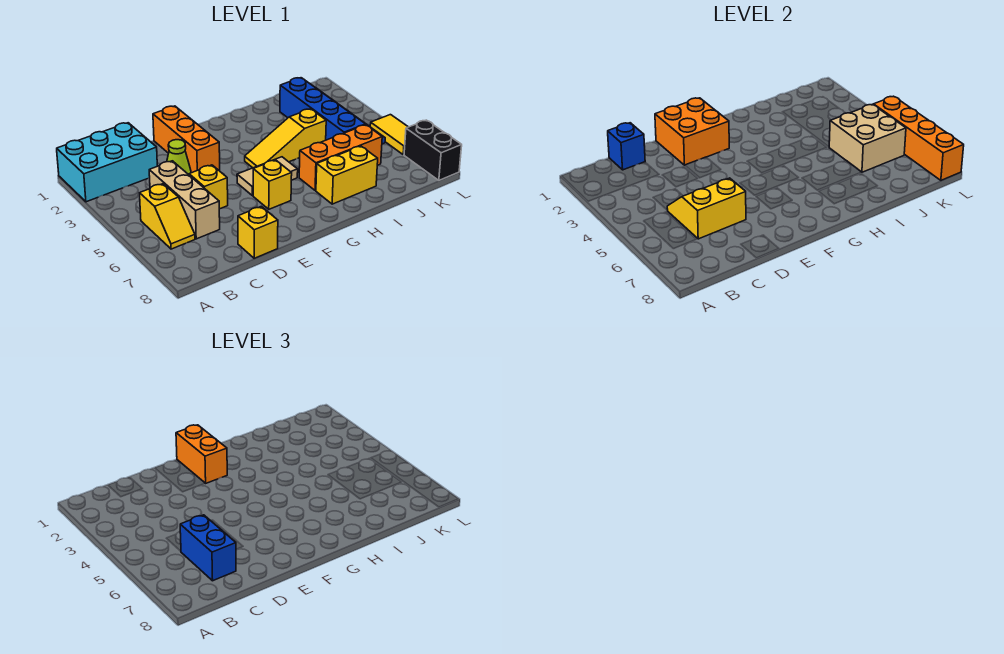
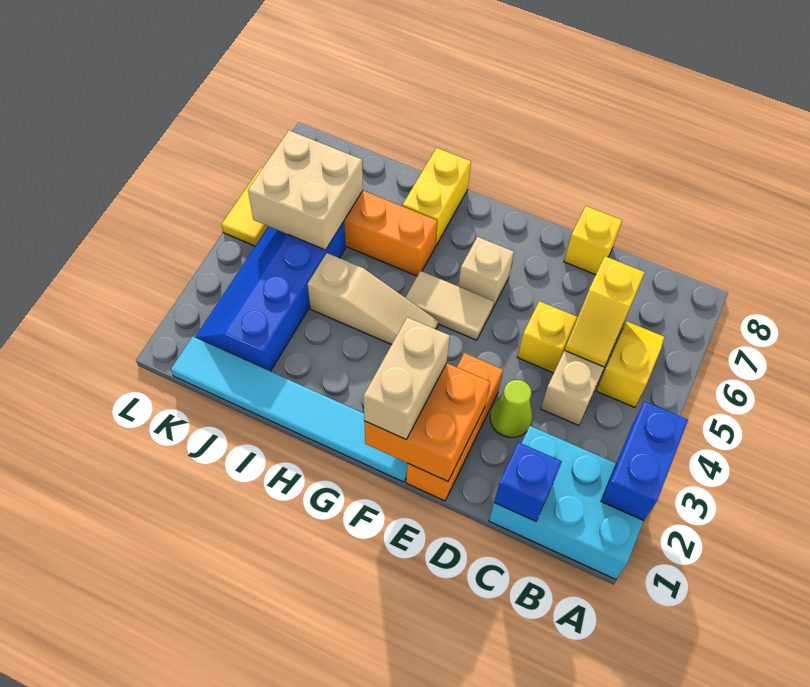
yellow slope C5:D6 level 2 top 6 -> yellow slope C5:C6 level 2 top 6
blue brick C6:C7 level 3 -> blue brick A2:A3 level 2
none -> cyan tile F1:K1 level 1
orange brick F1:F2 level 3 -> tan brick F1:F2 level 3
yellow brick F6 level 1 -> tan brick F6 level 1
yellow slope G4:I4 level 1 top I -> tan slope G4:I4 level 1 top I
yellow brick H7:I7 level 1 -> yellow brick H7:H8 level 1
orange brick L5:L8 level 2 -> none
black brick L7:L8 level 1 -> none

